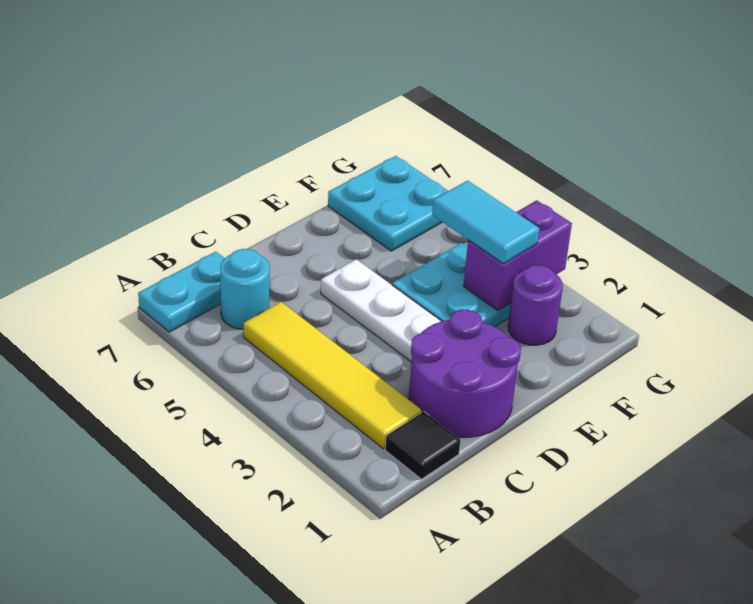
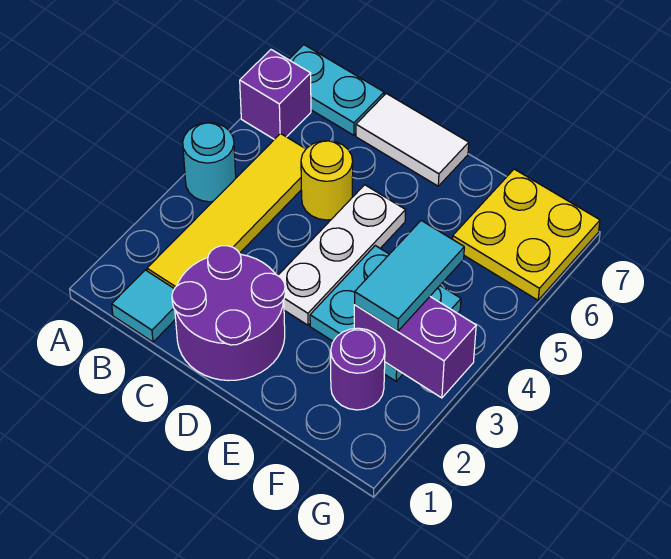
none -> purple brick A6 level 1
black tile B1 level 1 -> cyan tile B1 level 1
cyan round brick B6 level 1 -> cyan round brick A4 level 1
none -> yellow round brick C5 level 1
none -> white tile C7:D7 level 1
cyan plate F6:G7 level 1 -> yellow plate F6:G7 level 1

